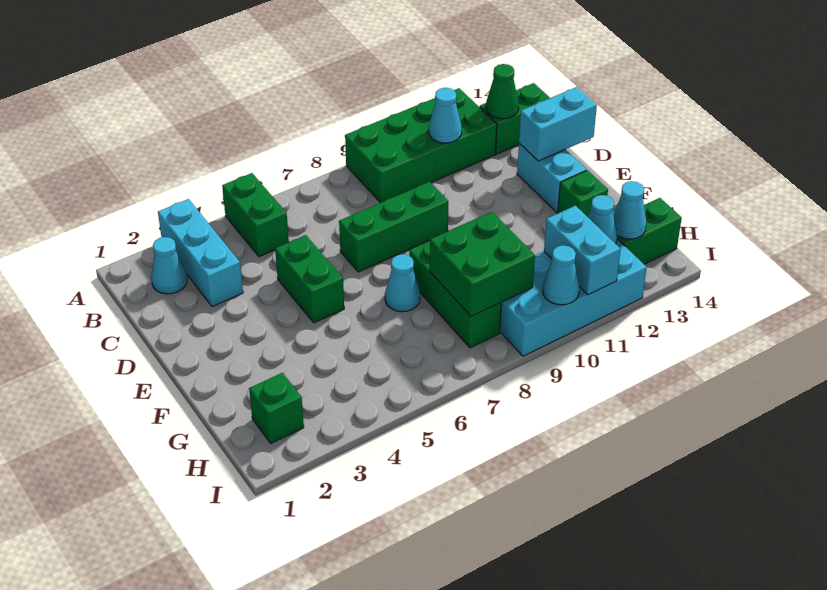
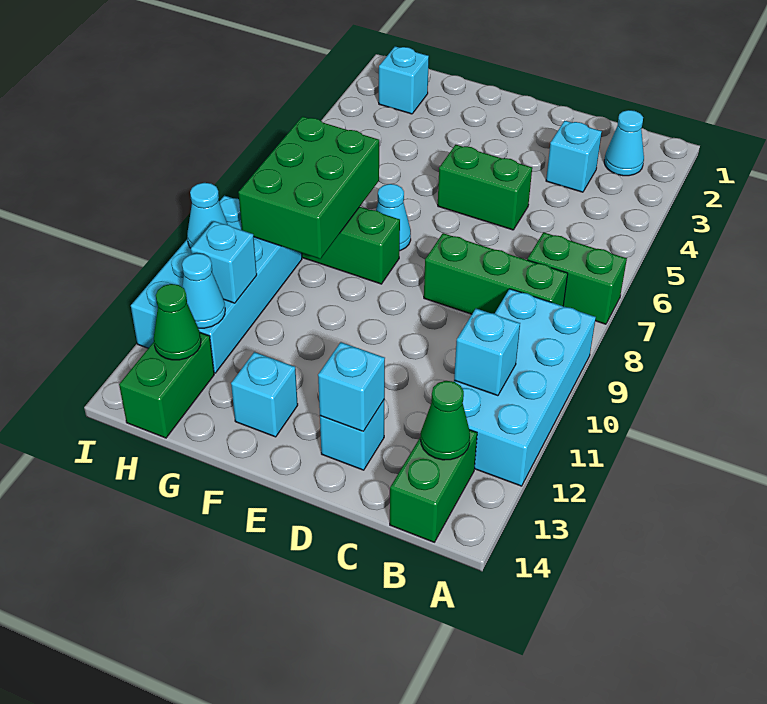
cyan brick A3:C3 level 1 -> cyan brick C3 level 1
green brick A5:B5 level 1 -> green brick A7:B7 level 1
green brick A9:B12 level 1 -> cyan brick A9:B12 level 1
cyan cone B11 level 2 -> cyan brick B11 level 2
green brick D7:D9 level 1 -> green brick B8:D8 level 1
cyan brick D13:E13 level 1 -> cyan brick D13 level 1
cyan brick D13:D14 level 2 -> cyan brick D13 level 2
green brick F13 level 1 -> cyan brick F13 level 1
green brick G8:H9 level 2 -> green brick G7:H9 level 2
green brick H2 level 1 -> cyan brick H2 level 1
cyan brick H11:I11 level 2 -> cyan brick H11 level 2
cyan cone H13 level 2 -> green cone H13 level 2

